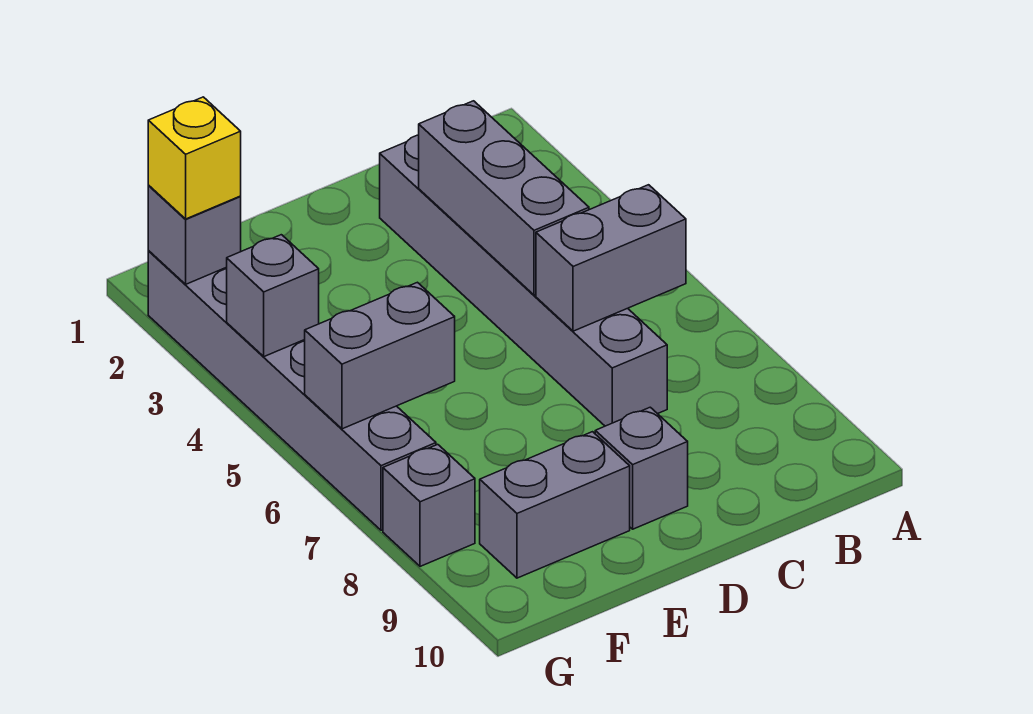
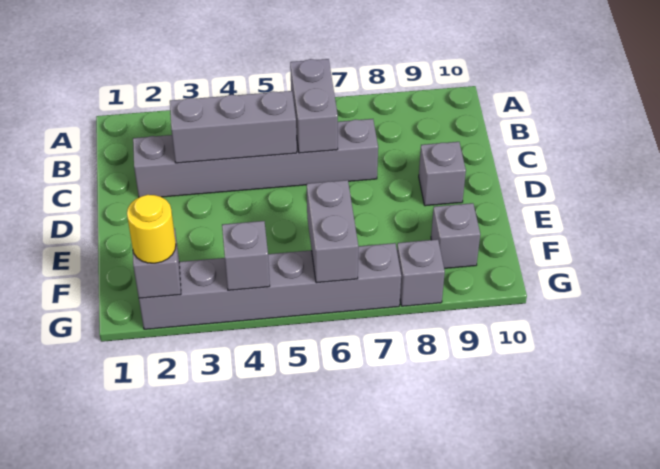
grey brick E9:F9 level 1 -> grey brick F9 level 1
yellow brick G2 level 3 -> yellow round brick G2 level 3

